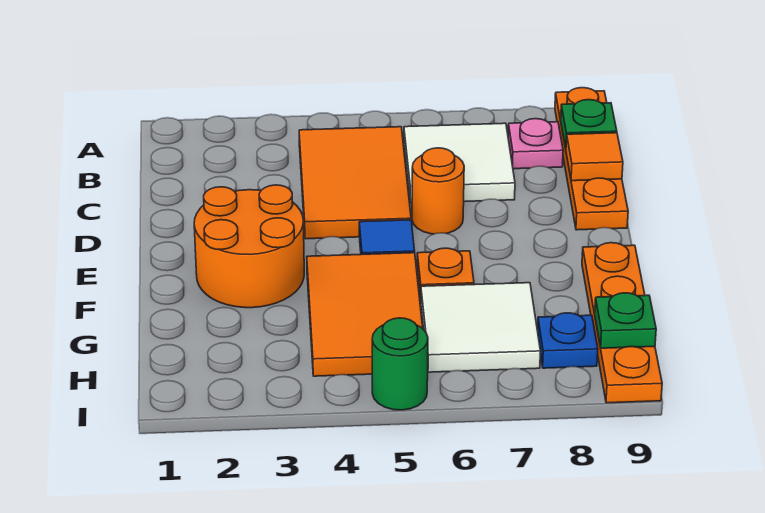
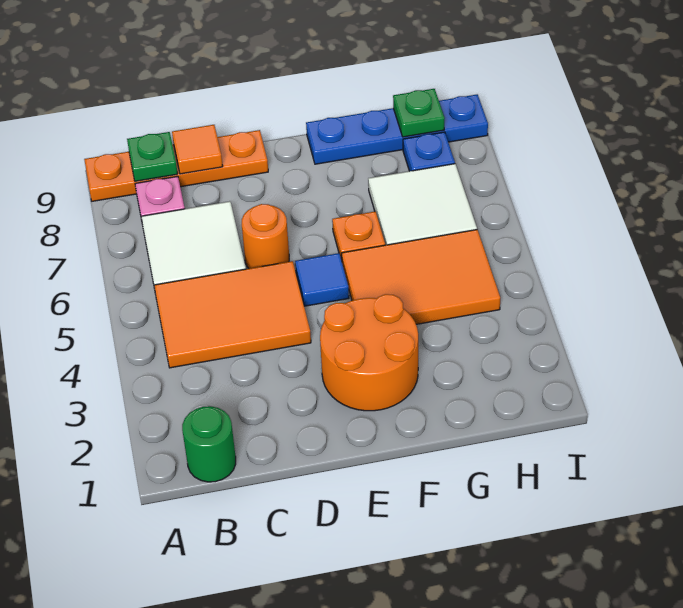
orange plate F9:I9 level 1 -> blue plate F9:I9 level 1
green round brick I5 level 1 -> green round brick B1 level 1

